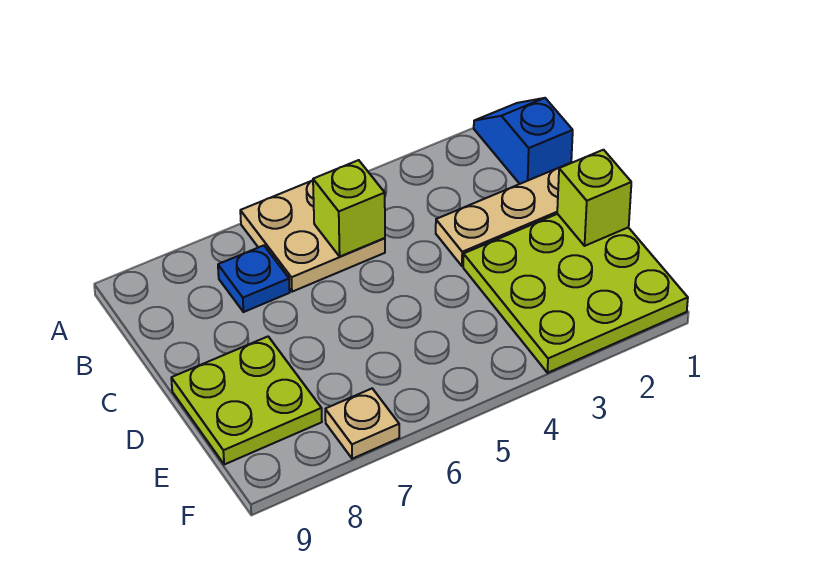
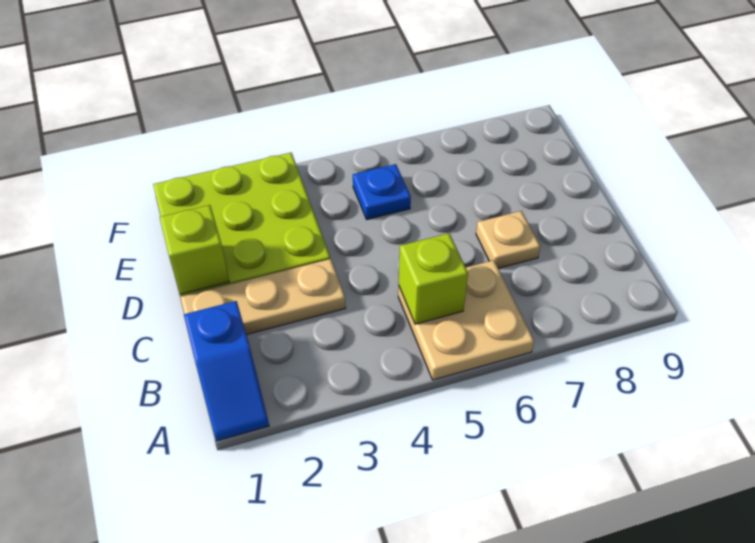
blue plate B7 level 1 -> blue plate E5 level 1
lime plate D8:E9 level 1 -> none
tan plate F7 level 1 -> tan plate C7 level 1

